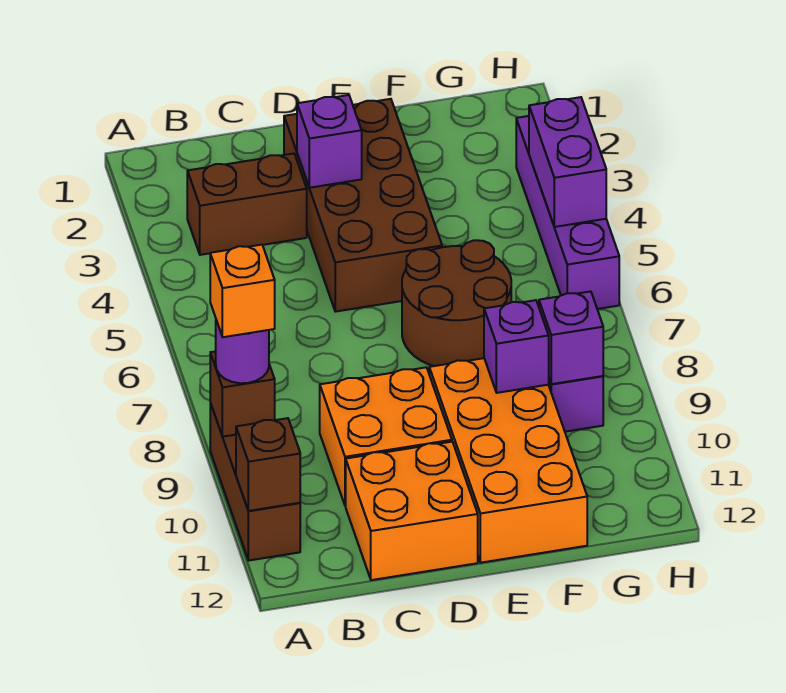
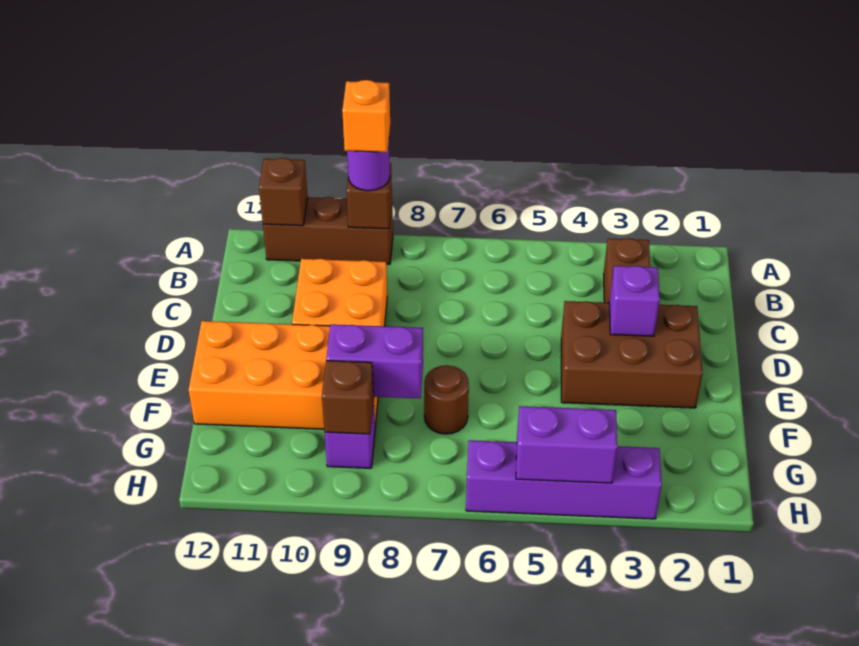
orange brick C11:D12 level 1 -> none
brown brick D2:E5 level 1 -> brown brick D2:E4 level 1
brown round brick E6:F7 level 1 -> brown round brick F7 level 1
purple brick F9 level 2 -> purple brick F8:F9 level 2
purple brick G9 level 2 -> brown brick G9 level 2

